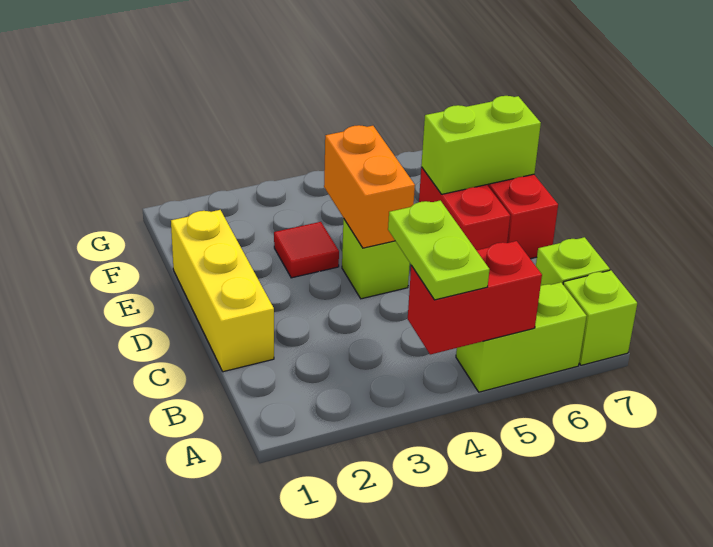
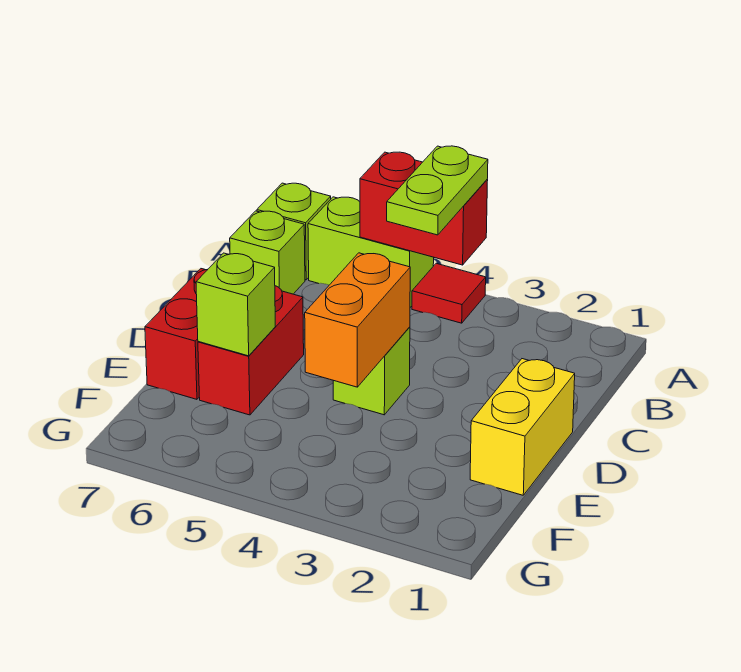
yellow brick C1:E1 level 1 -> yellow brick D1:E1 level 1
red tile E3 level 1 -> red tile A4 level 1
lime brick E6:E7 level 2 -> lime brick E6 level 2

